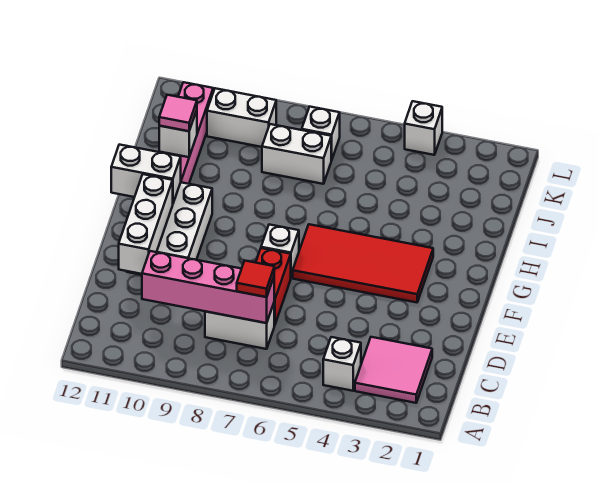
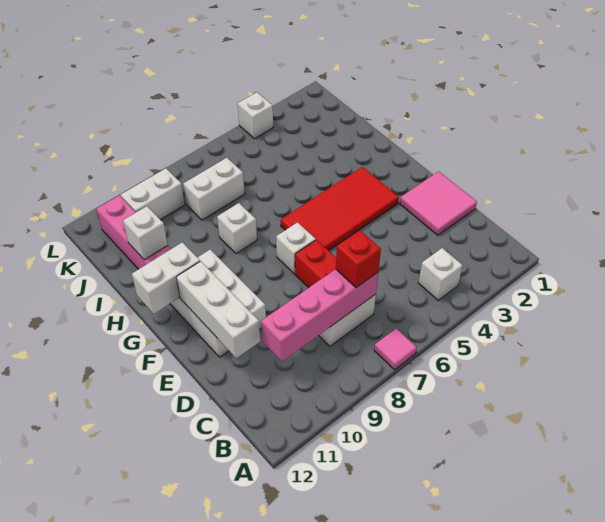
pink tile B2:C3 level 1 -> pink tile D1:E2 level 1
red tile C7 level 3 -> red brick C7 level 3
pink tile I11 level 3 -> pink tile A7 level 1
white brick K7 level 1 -> white brick H8 level 1

